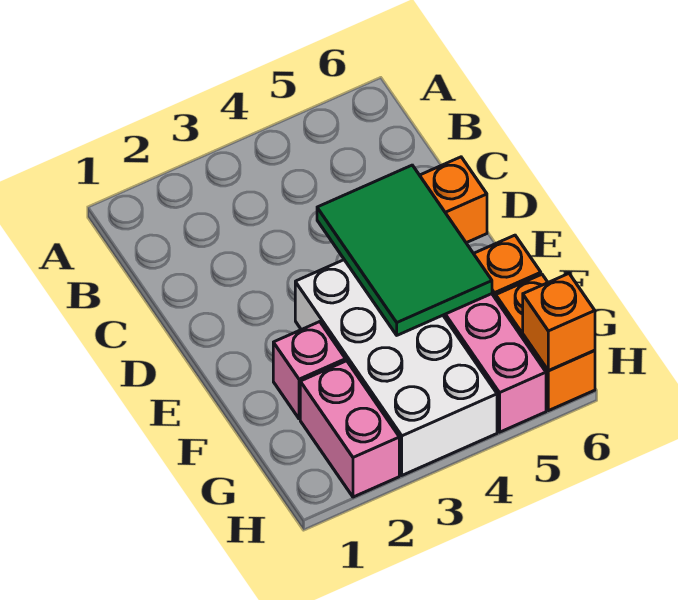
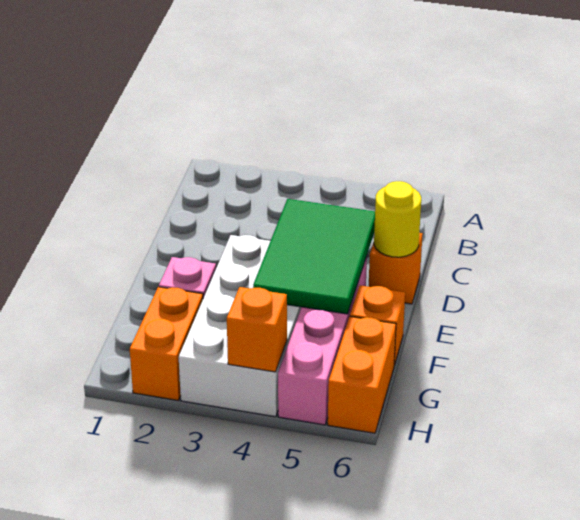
none -> yellow round brick D6 level 2
pink brick G2:H2 level 1 -> orange brick G2:H2 level 1
orange brick H6 level 2 -> orange brick H4 level 2

